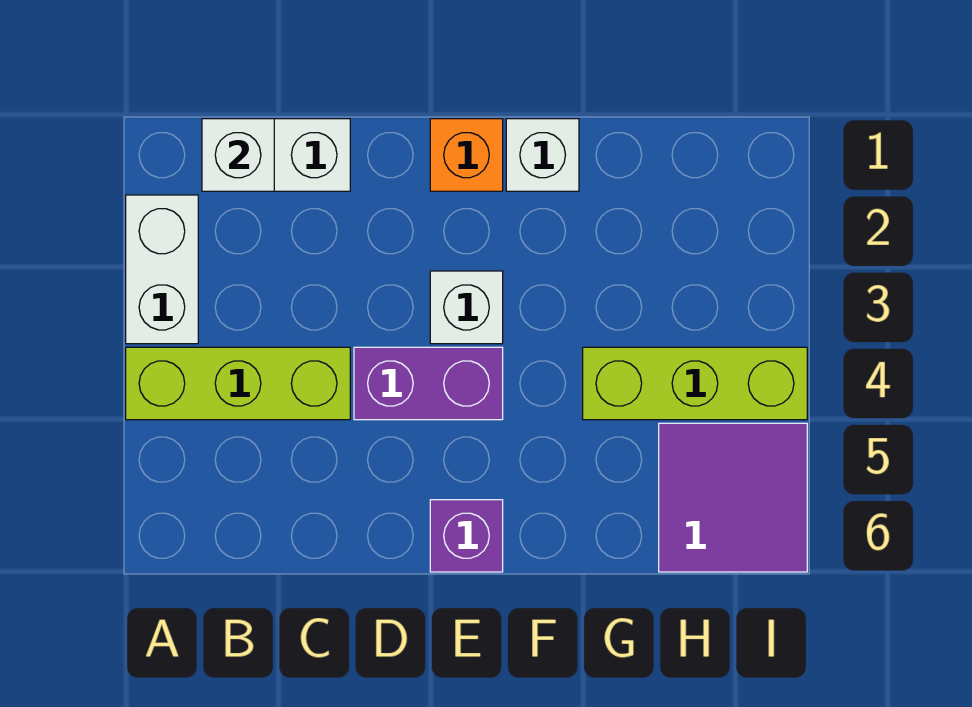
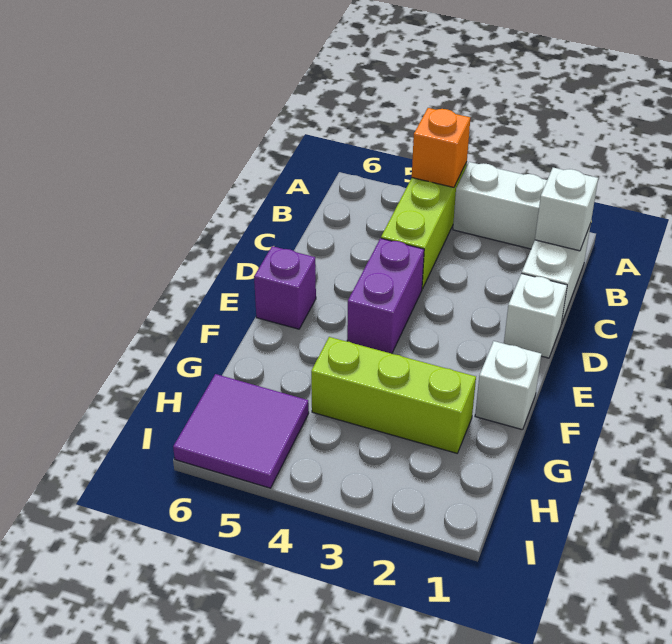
orange brick E1 level 1 -> orange brick A4 level 2
white brick E3 level 1 -> white brick D1 level 1
lime brick G4:I4 level 1 -> lime brick G2:G4 level 1

